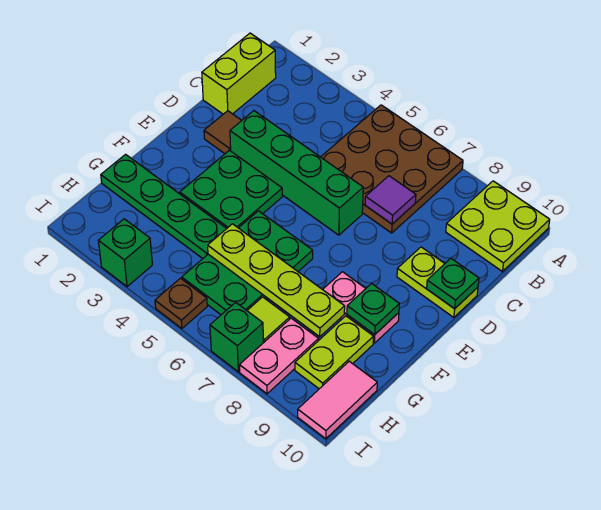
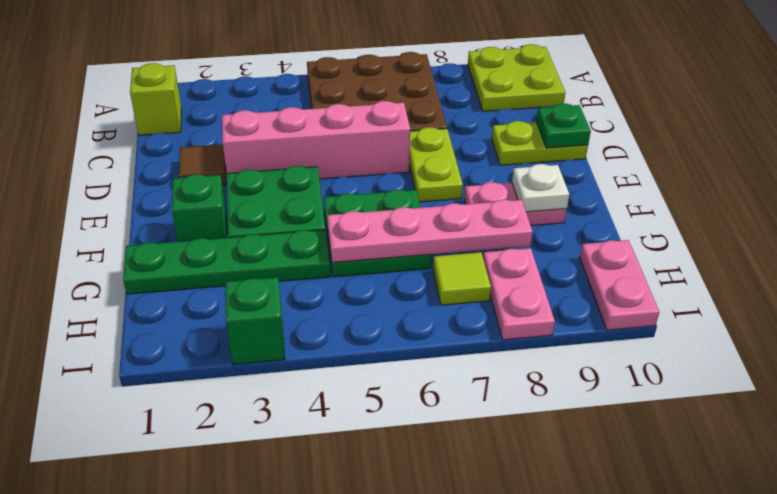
lime brick B1:C1 level 1 -> lime brick B1 level 1
purple tile C7 level 2 -> none
green brick D3:D6 level 1 -> pink brick D3:D6 level 1
green plate F5:H6 level 1 -> green plate F5:G6 level 1
green plate F9 level 2 -> white plate F9 level 2
lime plate G5:G8 level 2 -> pink plate G5:G8 level 2
lime plate G9:H9 level 1 -> lime plate D7:E7 level 1
pink tile H10:I10 level 1 -> pink plate H10:I10 level 1
brown plate I5 level 1 -> none
green brick I7 level 1 -> green brick F2 level 1

